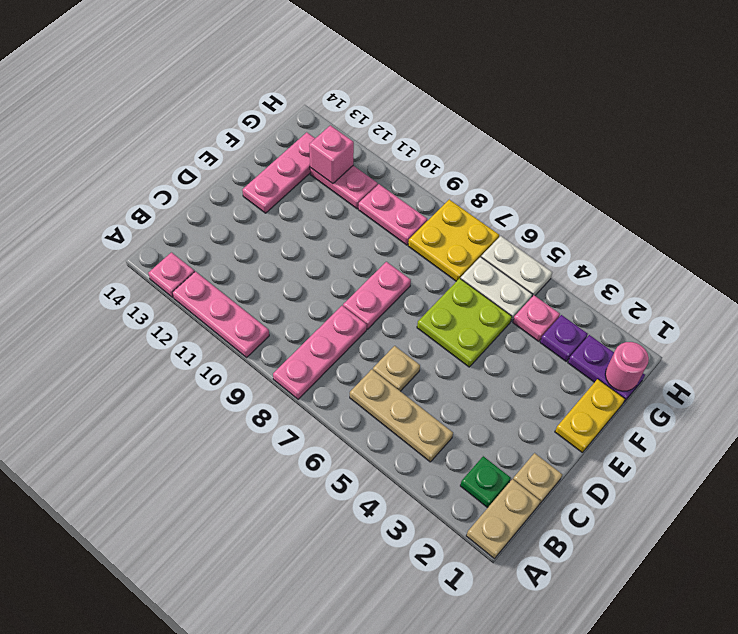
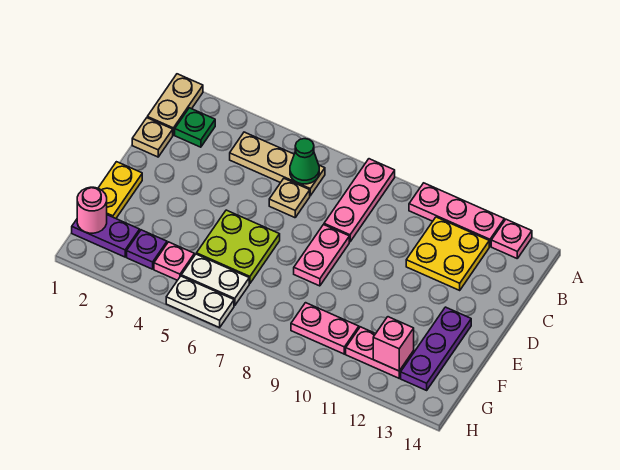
none -> green cone B6 level 2
pink plate E13:G13 level 1 -> purple plate E13:G13 level 1
yellow plate G7:H8 level 1 -> yellow plate B11:C12 level 1

